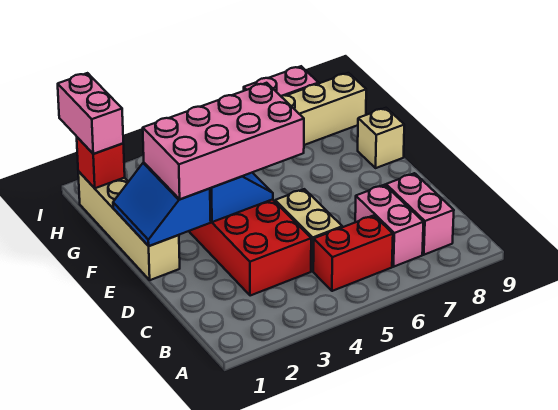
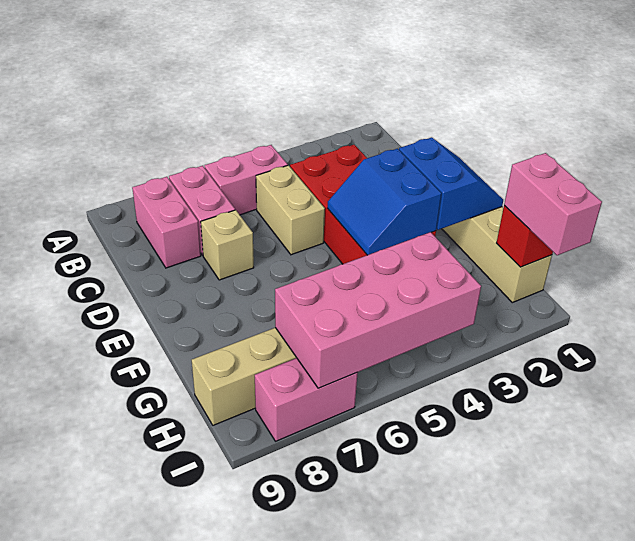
red brick B5:B6 level 1 -> pink brick B5:B6 level 1
pink brick E2:F5 level 3 -> pink brick H4:I7 level 2
tan brick F9 level 1 -> tan brick D7 level 1

